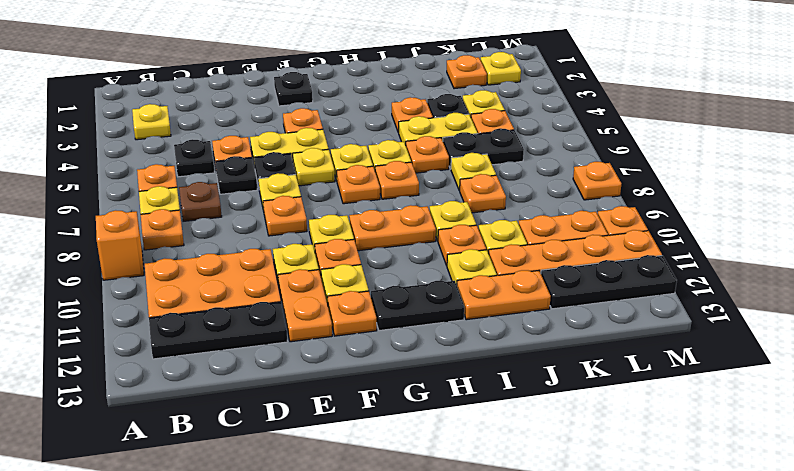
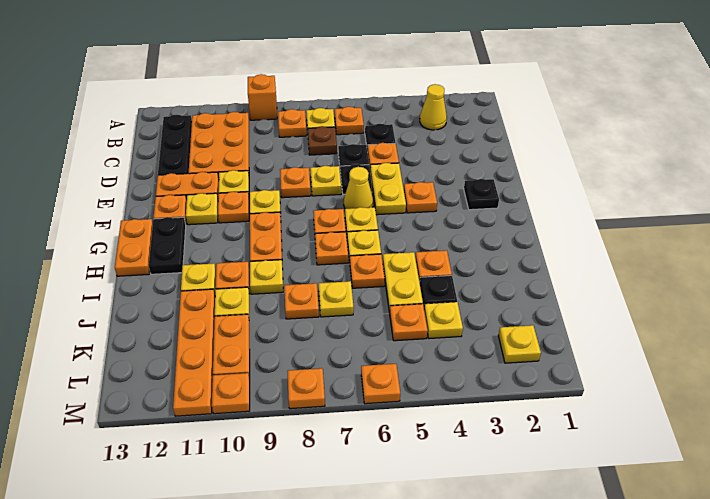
yellow plate B3 level 1 -> yellow cone B3 level 1
yellow plate F6 level 1 -> yellow cone F6 level 1
orange plate I12:J12 level 1 -> orange plate G13:H13 level 1
black plate J6:K6 level 1 -> none
orange plate K2 level 1 -> orange plate M6 level 1
black plate K12:M12 level 1 -> none

